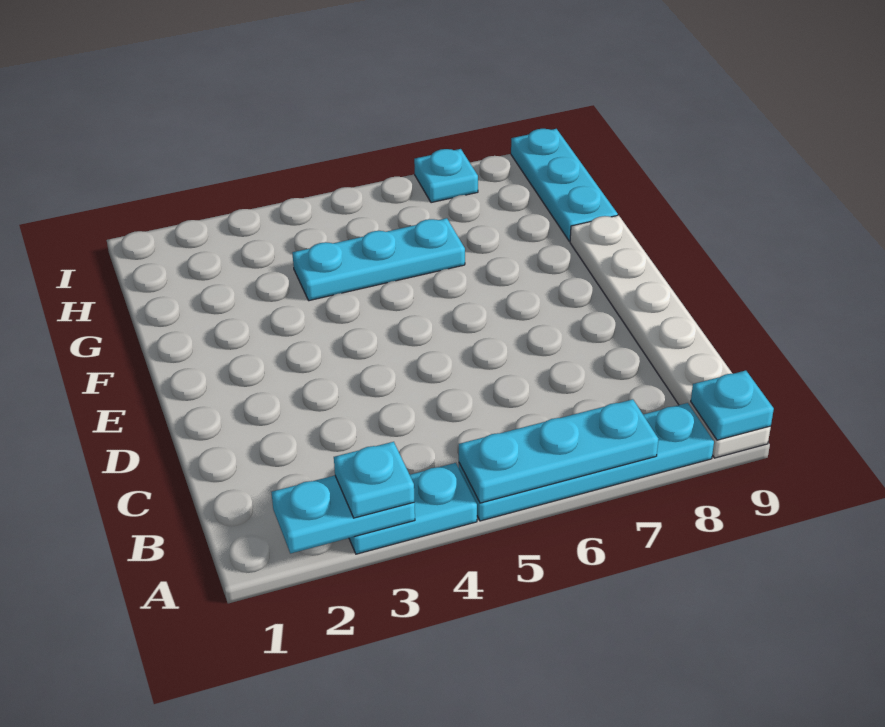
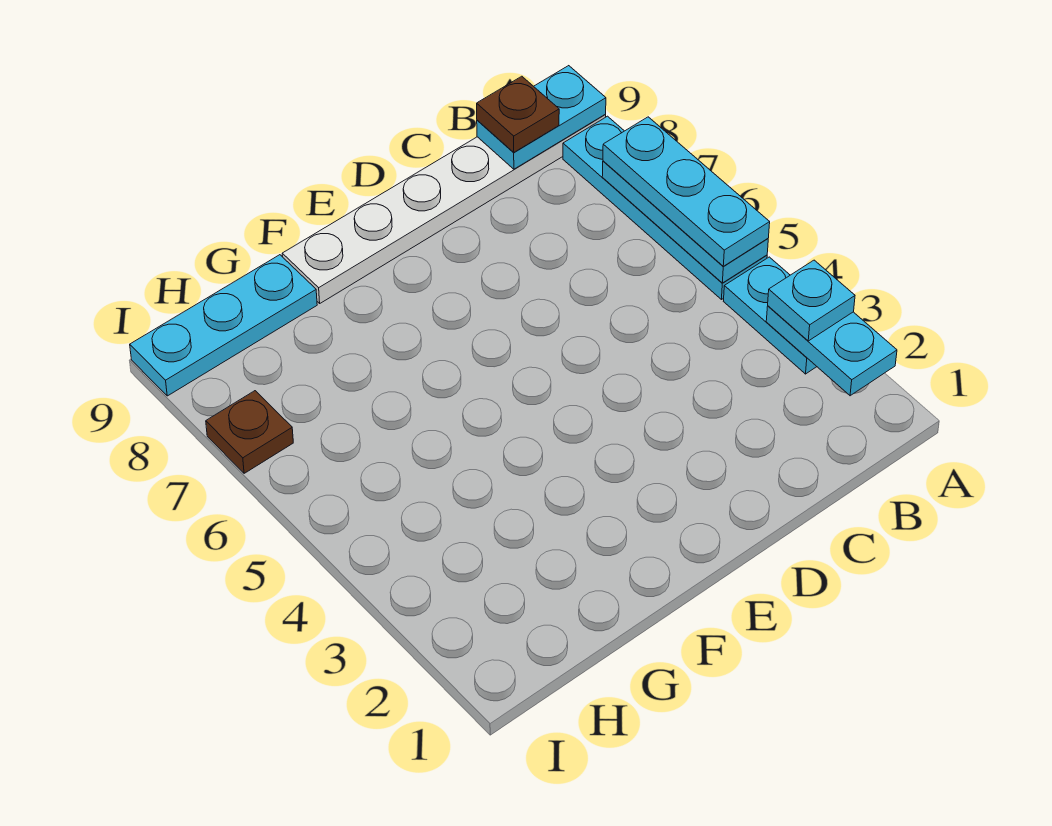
cyan plate A9 level 2 -> cyan plate A9:B9 level 2
none -> brown plate B9 level 3
cyan plate G4:G6 level 1 -> cyan plate A5:A7 level 3
cyan plate I7 level 1 -> brown plate I7 level 1

